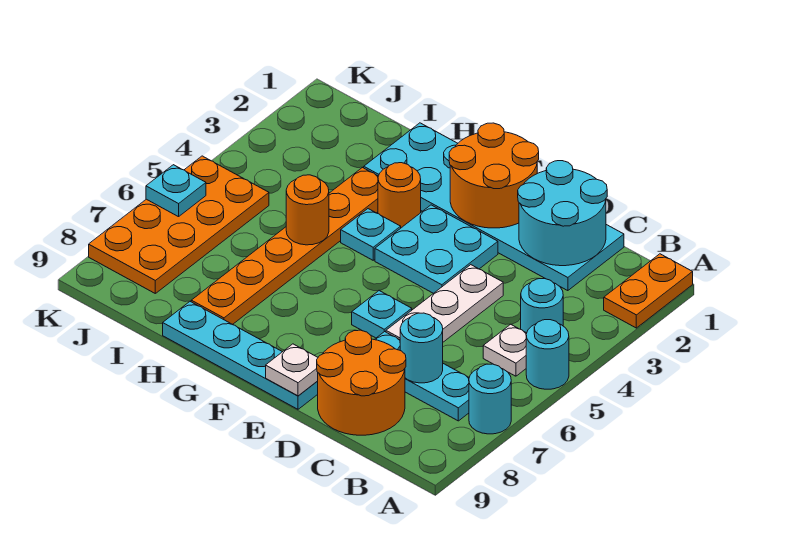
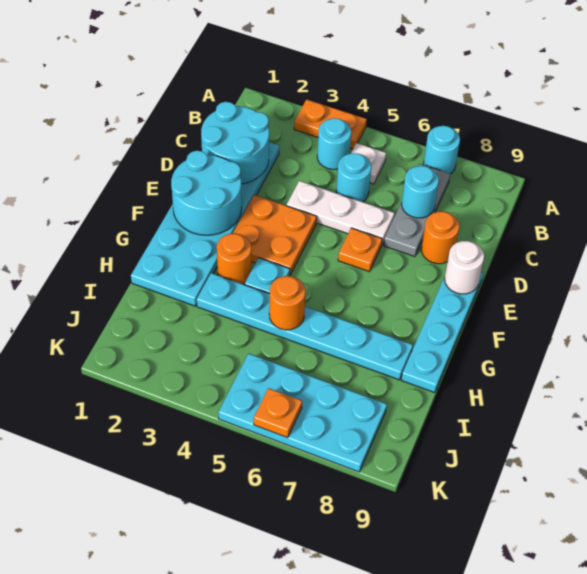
orange plate A1:A2 level 1 -> orange plate A3:A4 level 1
cyan round brick A5 level 1 -> cyan round brick C5 level 1
cyan plate B7:D7 level 1 -> grey plate B7:D7 level 1
orange round brick C8:D9 level 1 -> orange round brick D8 level 1
orange round brick E1:F2 level 2 -> cyan round brick E1:F2 level 2
cyan plate E3:F4 level 1 -> orange plate E3:F4 level 1
cyan plate E6 level 1 -> orange plate E6 level 1
white plate E9 level 2 -> white round brick E9 level 2
orange plate H3:H8 level 1 -> cyan plate H3:H8 level 1
orange plate J5:K8 level 1 -> cyan plate J5:K8 level 1
cyan plate K6 level 2 -> orange plate K6 level 2

